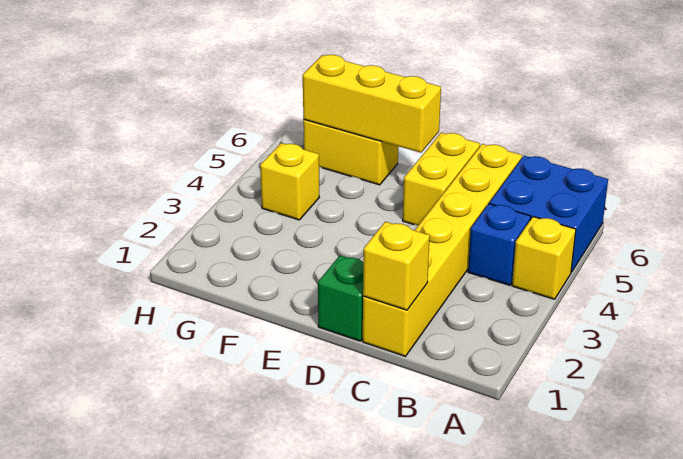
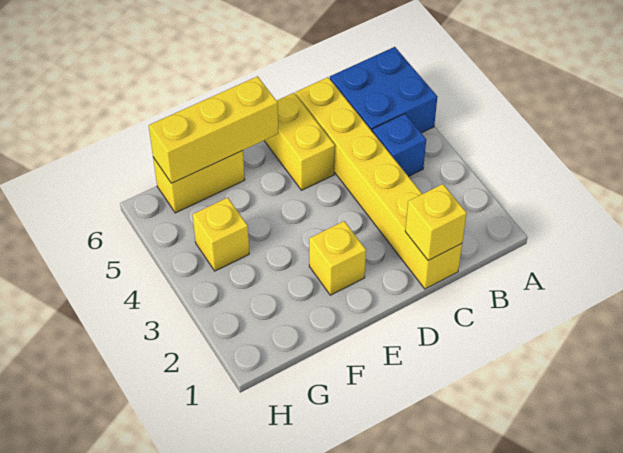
yellow brick A4 level 1 -> yellow brick E2 level 1
green brick D1 level 1 -> none

